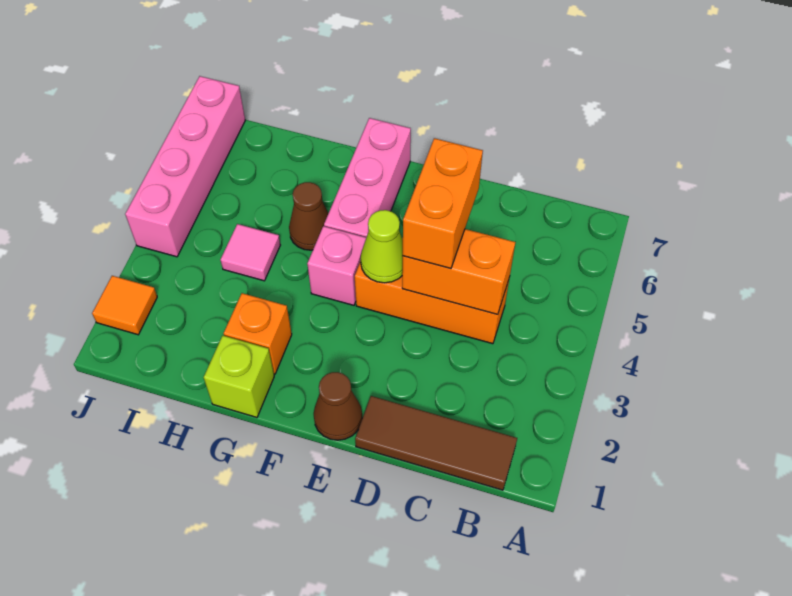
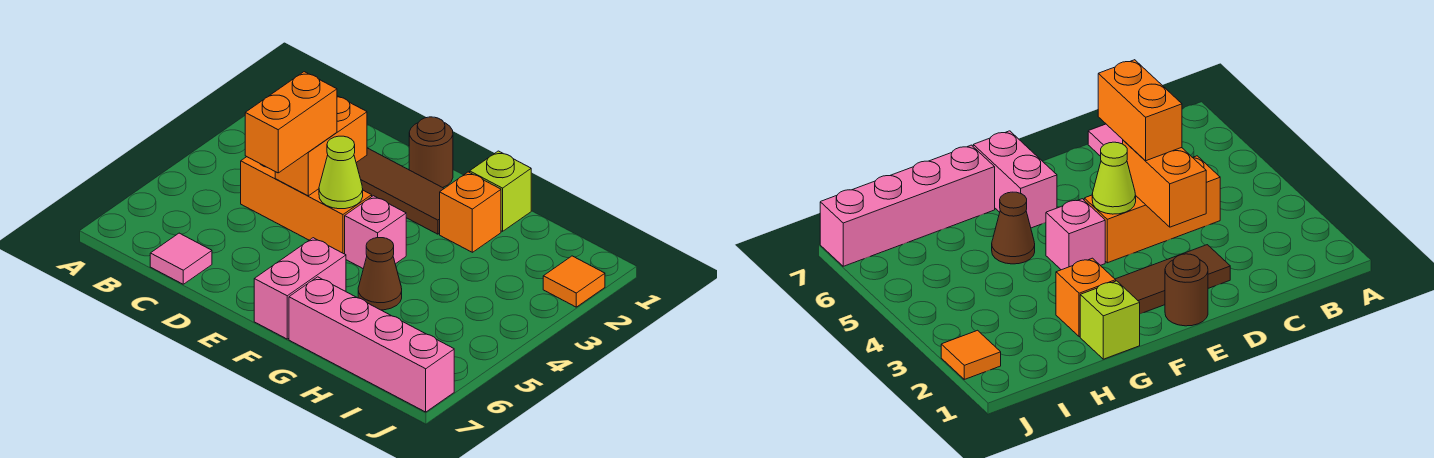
brown tile B1:D1 level 1 -> brown tile D2:F2 level 1
orange brick C4:D4 level 2 -> orange brick D3:D4 level 2
brown cone E1 level 1 -> brown round brick E1 level 1
pink brick F5:F7 level 1 -> pink brick F6:F7 level 1
pink tile H4 level 1 -> pink tile C7 level 1
pink brick J4:J7 level 1 -> pink brick G7:J7 level 1

